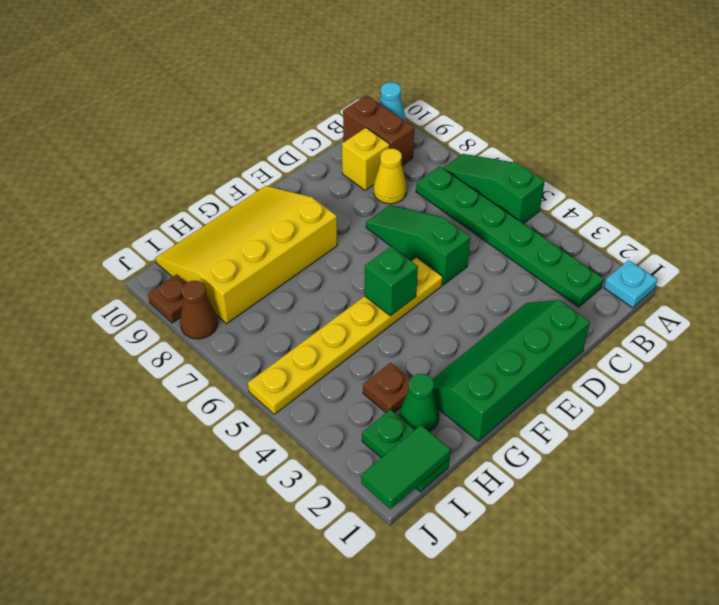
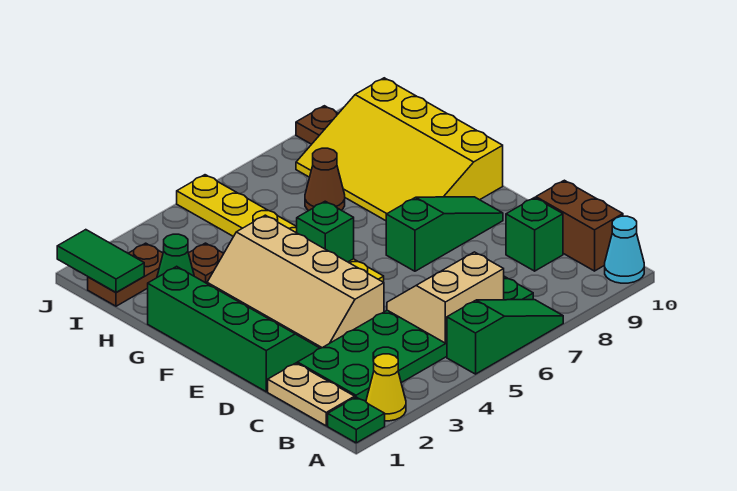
cyan plate A1 level 1 -> green plate A1 level 1
none -> tan plate B1:C1 level 1
green plate B2:B7 level 1 -> green plate B2:C7 level 1
none -> tan slope B5:C6 level 2 top B
brown brick B9:B10 level 1 -> brown brick B10:C10 level 1
yellow cone C8 level 1 -> yellow cone A2 level 1
yellow brick C9 level 1 -> green brick C9 level 1
none -> tan slope D3:G4 level 1 top 4
green slope D5:D7 level 1 top 5 -> green slope E7:E9 level 1 top 7
yellow slope F8:I10 level 1 top 8 -> yellow slope F8:I10 level 1 top 10
green plate I1:I2 level 1 -> brown plate I1:I2 level 1
brown cone J8 level 1 -> brown cone H7 level 1

